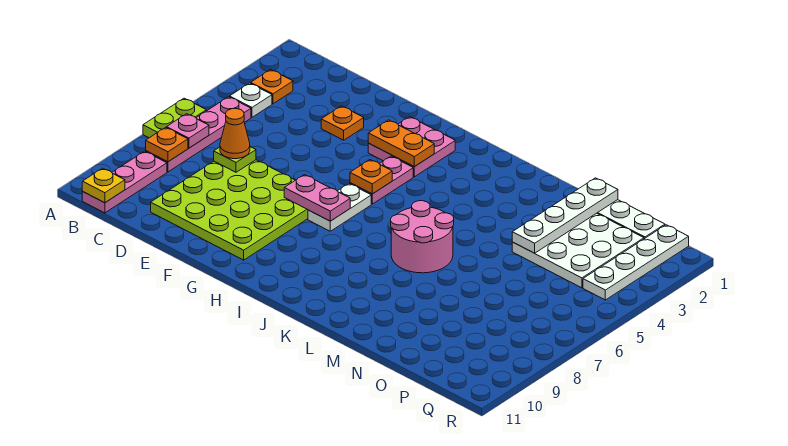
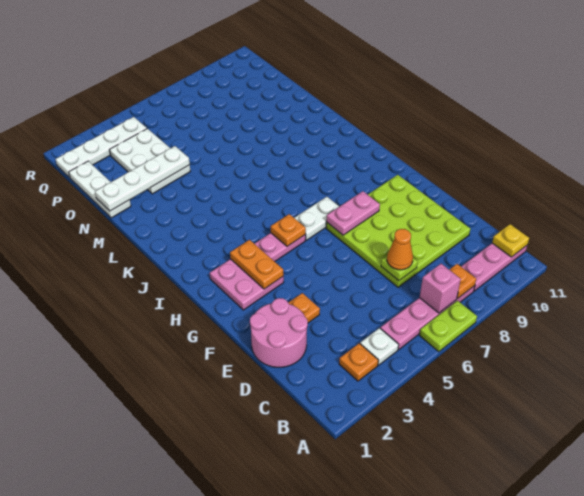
pink plate B7 level 2 -> pink brick B7 level 2
pink plate G7:H7 level 2 -> pink plate G7:G8 level 2
pink round brick K6:L7 level 1 -> pink round brick D1:E2 level 1
white plate N2:P4 level 1 -> white plate N3:P4 level 1

